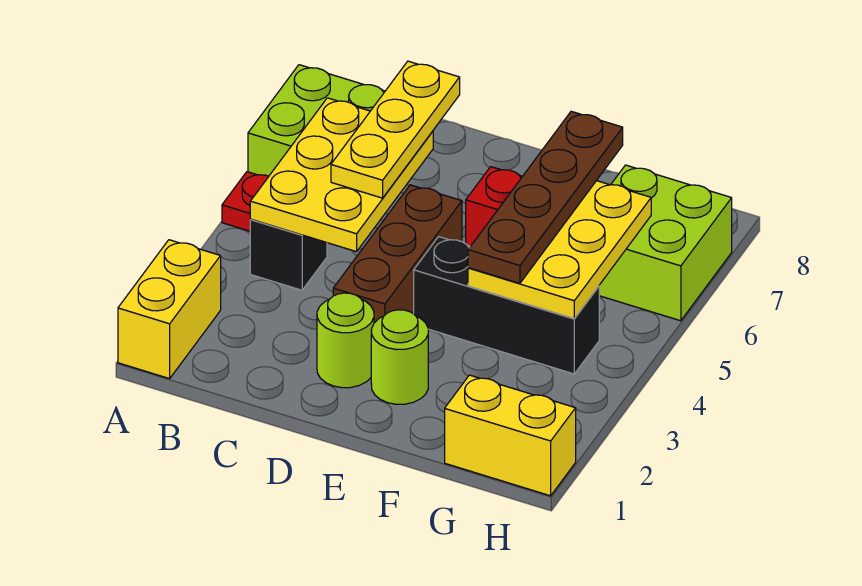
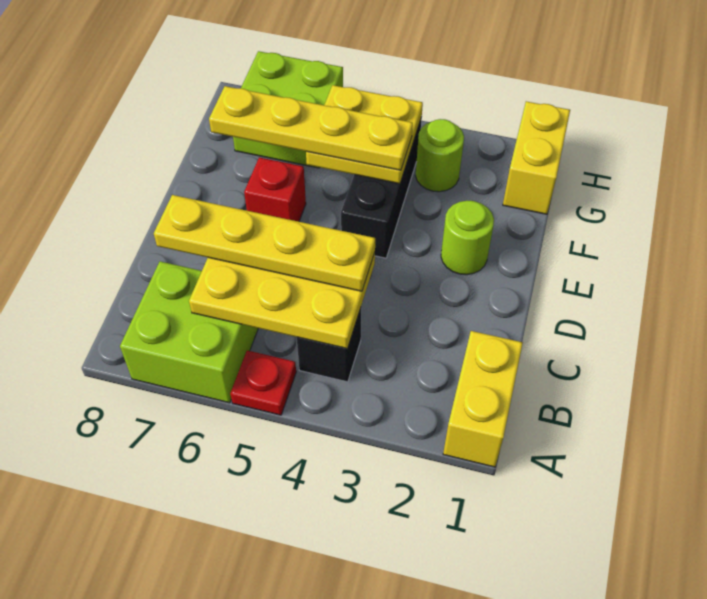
yellow brick A1:A2 level 1 -> yellow brick A1:B1 level 1
yellow plate C5:C7 level 3 -> yellow plate C4:C7 level 3
lime round brick D2 level 1 -> lime round brick G3 level 1
brown brick D3:D5 level 1 -> none
yellow plate F4:G6 level 2 -> yellow plate F4:G5 level 2
brown plate F4:F7 level 3 -> yellow plate F4:F7 level 3

